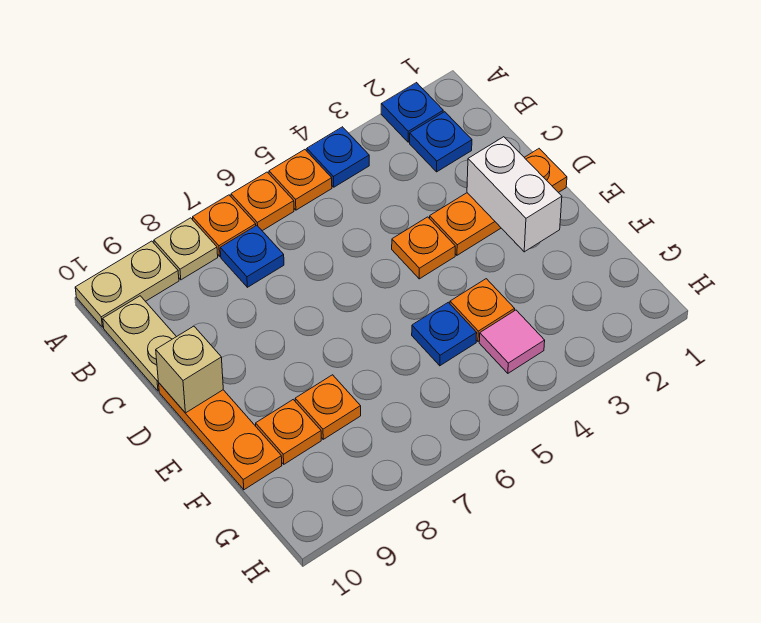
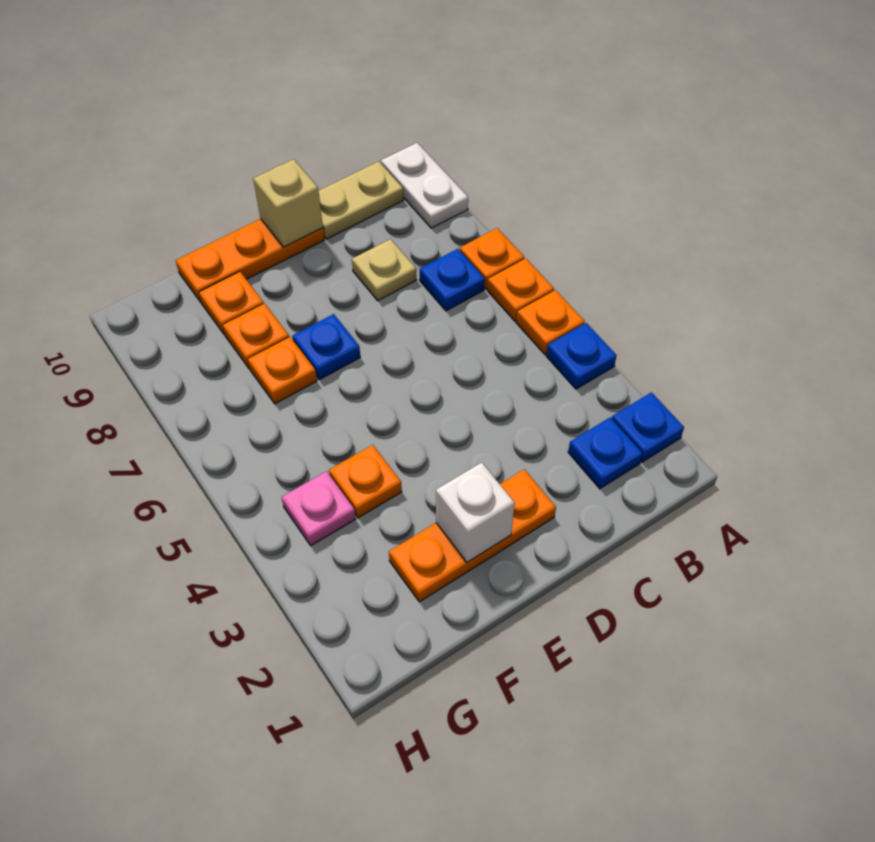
tan plate A8 level 1 -> tan plate C8 level 1
tan plate A9:A10 level 1 -> white plate A9:A10 level 1
orange plate D1:D3 level 1 -> orange plate D2:F2 level 1
white brick D2:E2 level 2 -> white brick E2 level 2
orange plate D4 level 1 -> orange plate F7 level 1
blue plate F5 level 1 -> blue plate E7 level 1
pink tile G4 level 1 -> pink plate G4 level 1

